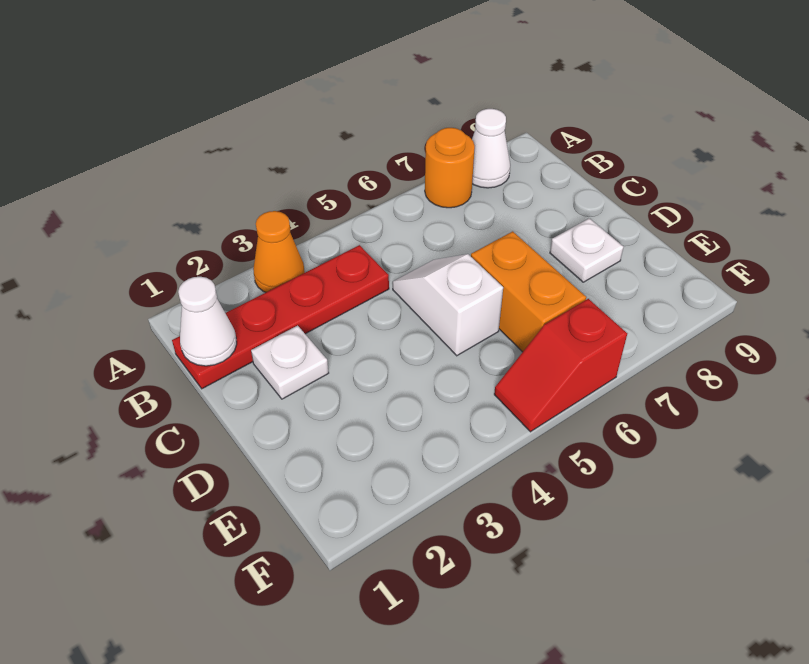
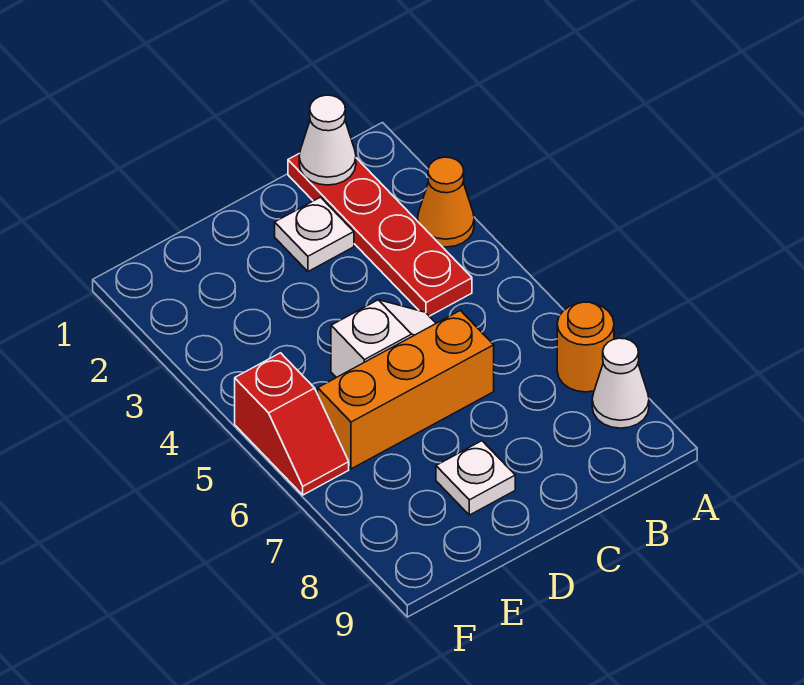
orange brick D6:E6 level 1 -> orange brick C6:E6 level 1
red slope F5:F6 level 1 top 6 -> red slope F5:F6 level 1 top 5

